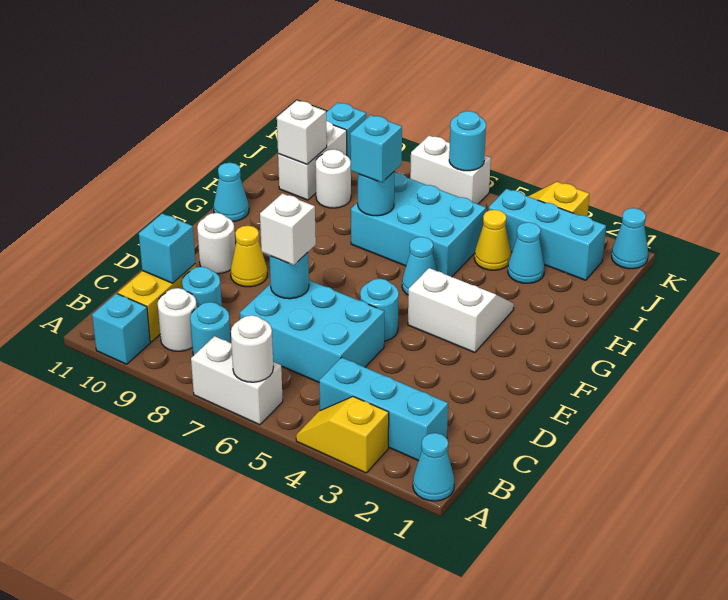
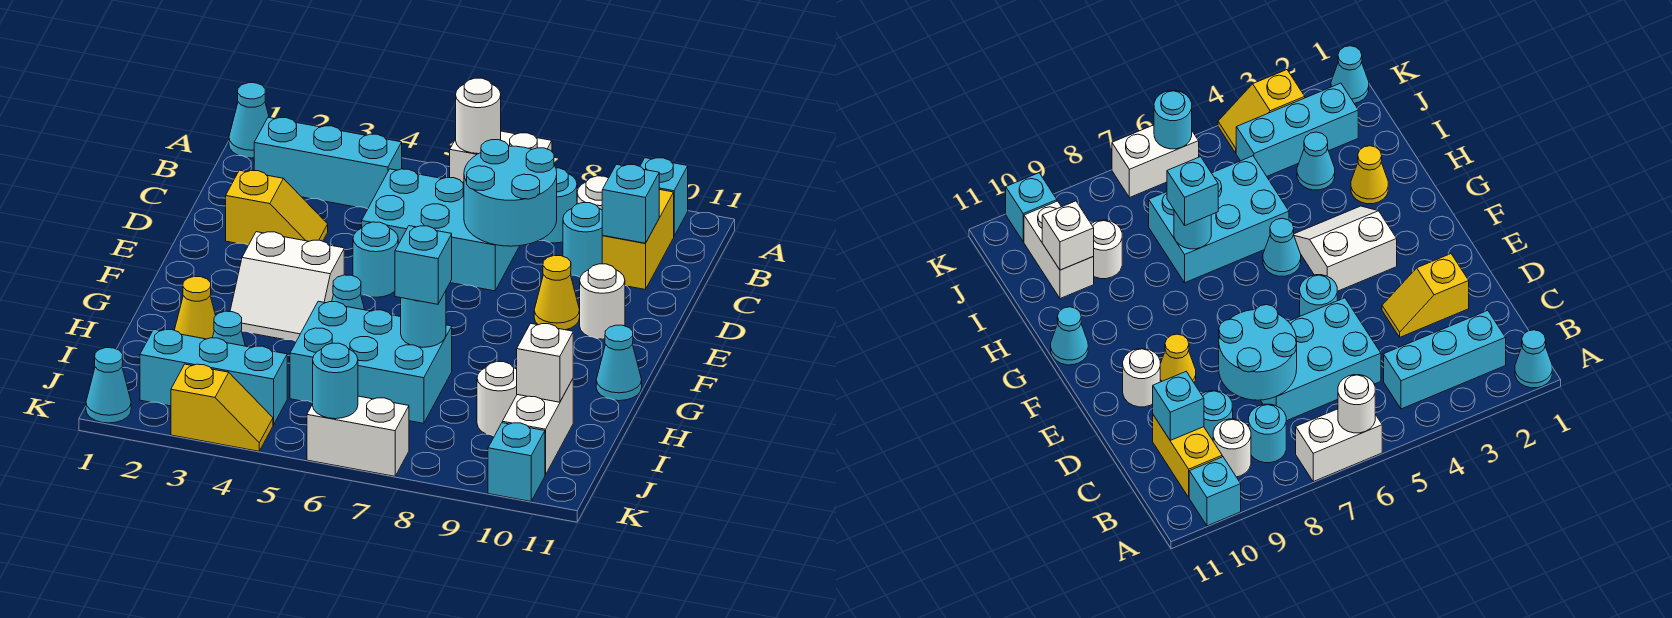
yellow slope A3:A4 level 1 top 3 -> yellow slope D2:D3 level 1 top 2
cyan round brick D7 level 2 -> cyan round brick C7:D8 level 2
white brick D7 level 3 -> none
yellow cone I4 level 1 -> yellow cone H2 level 1

